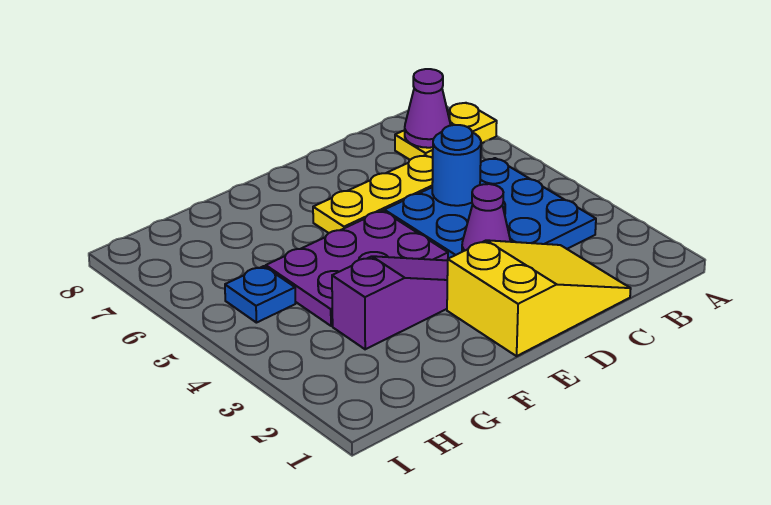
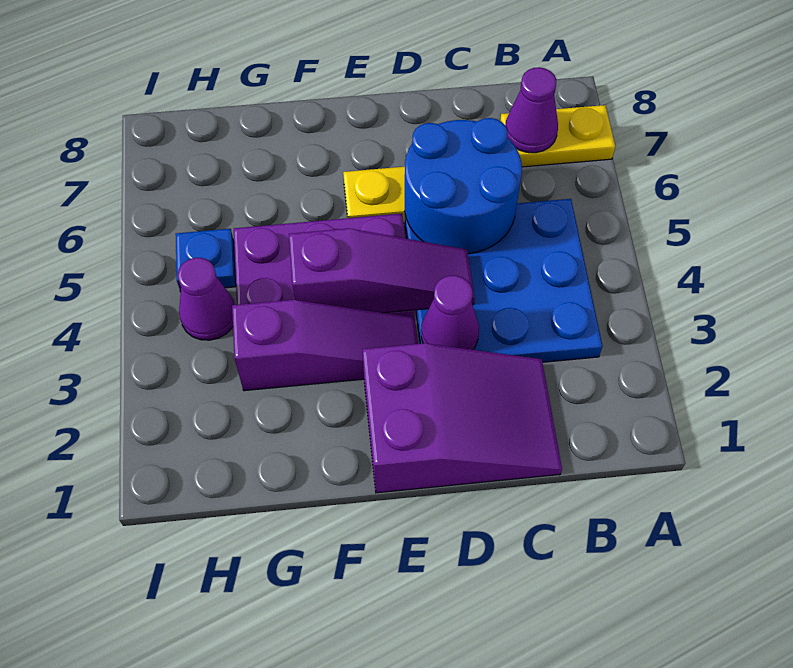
yellow slope C1:E2 level 1 top E -> purple slope C1:E2 level 1 top E
blue round brick C5 level 2 -> blue round brick C5:D6 level 2
none -> purple slope D4:F4 level 2 top F
none -> purple cone H4 level 1

